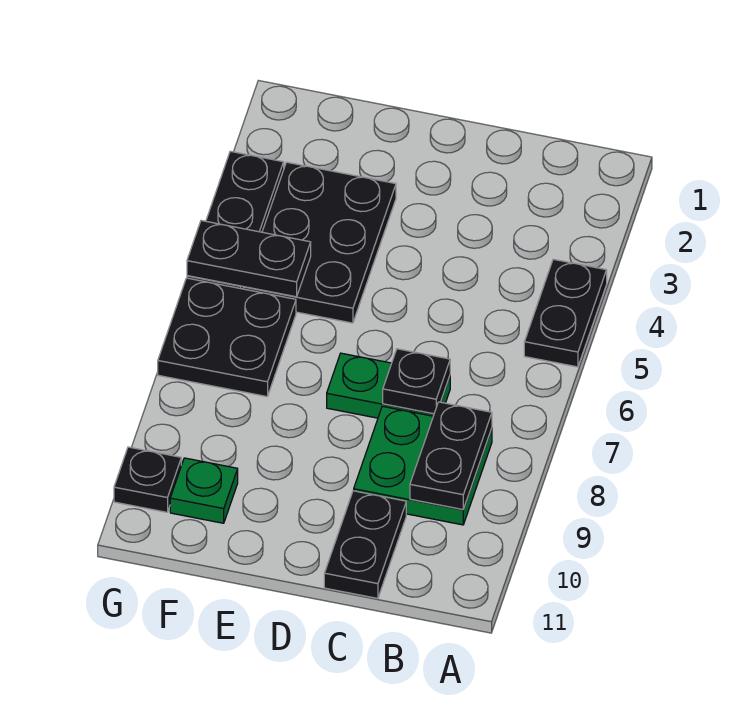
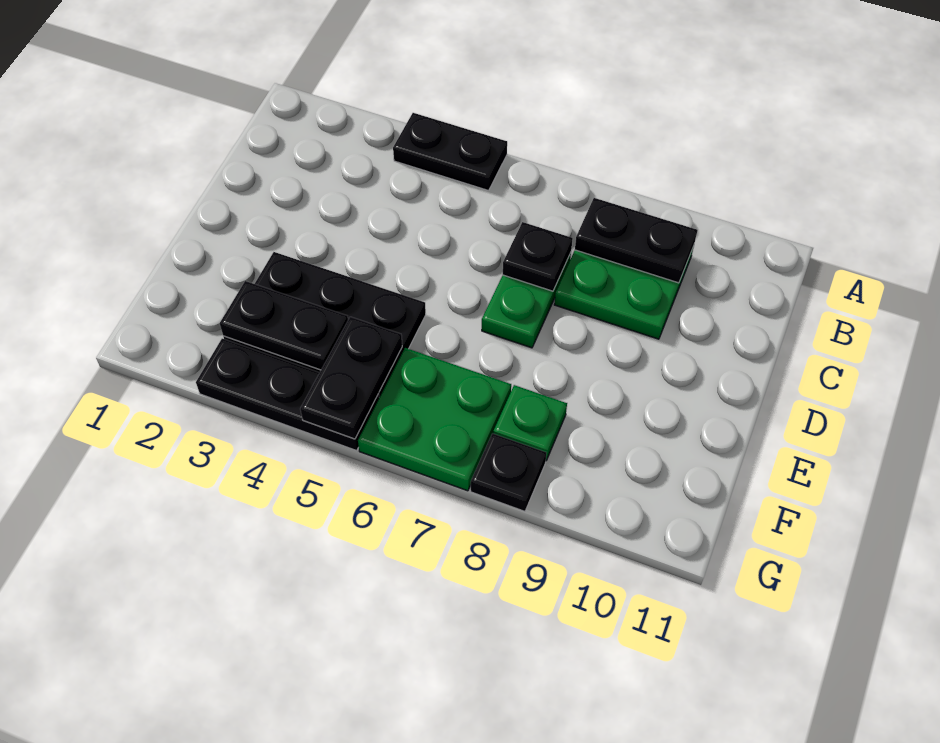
black plate C10:C11 level 1 -> black plate F3:F4 level 2
black plate F6:G7 level 1 -> green plate F6:G7 level 1
green plate F10 level 1 -> green plate F8 level 1
black plate G10 level 1 -> black plate G8 level 1

